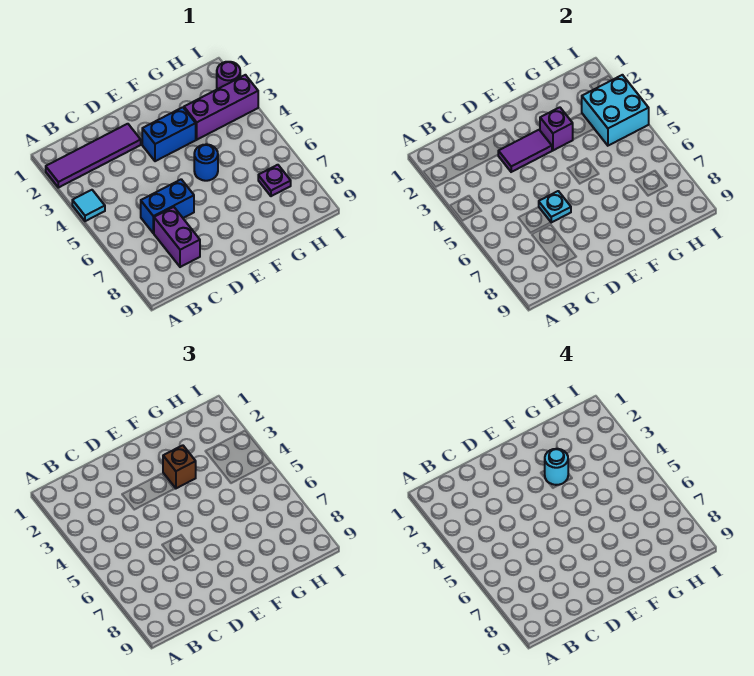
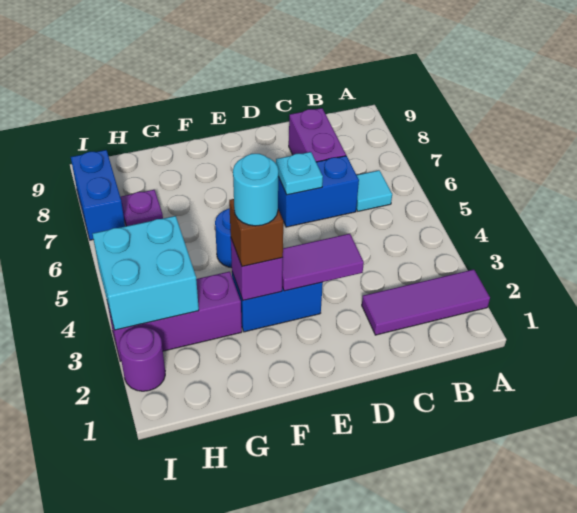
purple tile A2:D2 level 1 -> purple tile A2:C2 level 1
cyan tile A4 level 1 -> cyan tile B6 level 1
none -> blue brick I7:I8 level 1

